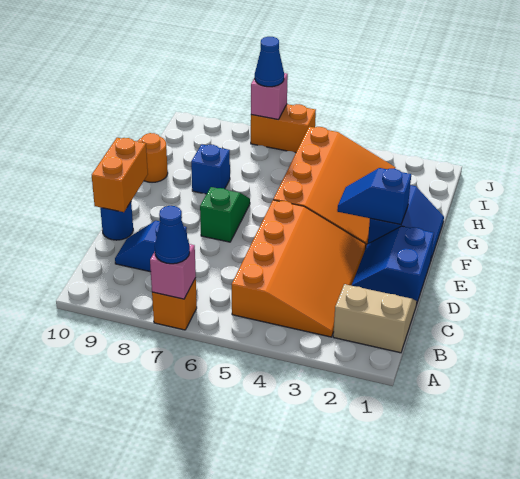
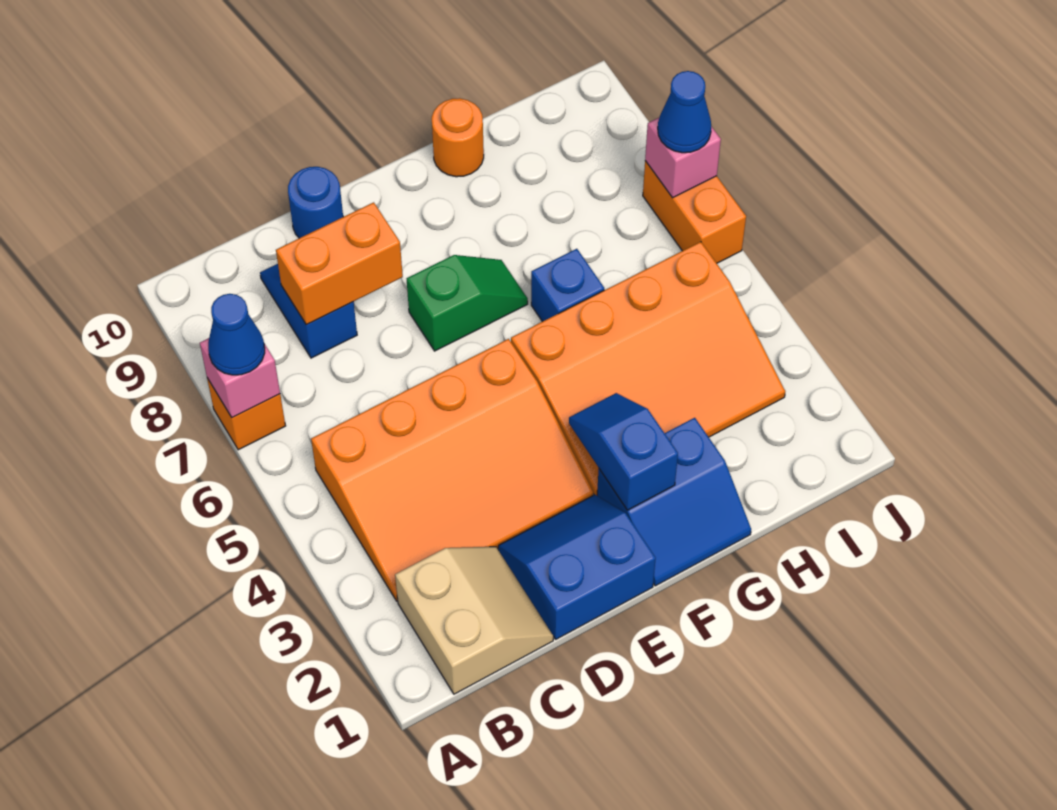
orange brick D10:E10 level 2 -> orange brick C8:D8 level 2
blue brick G8 level 1 -> blue brick G6 level 1

